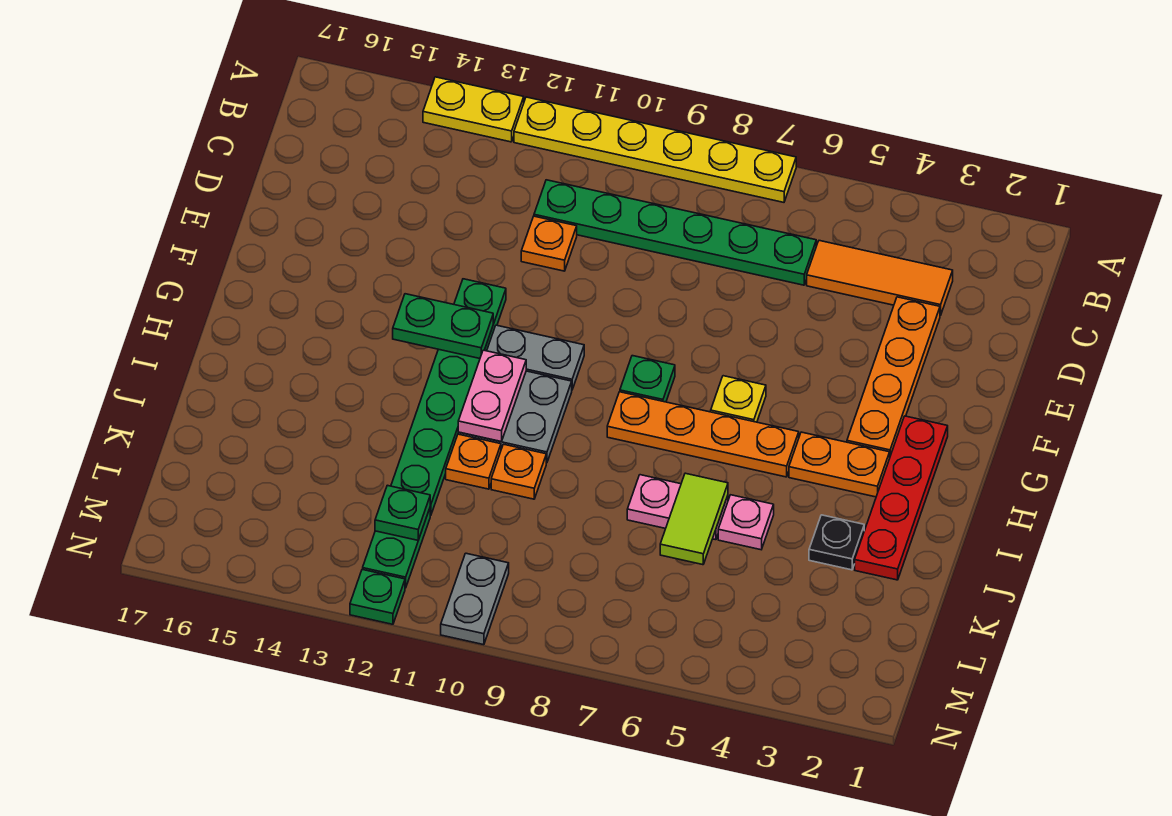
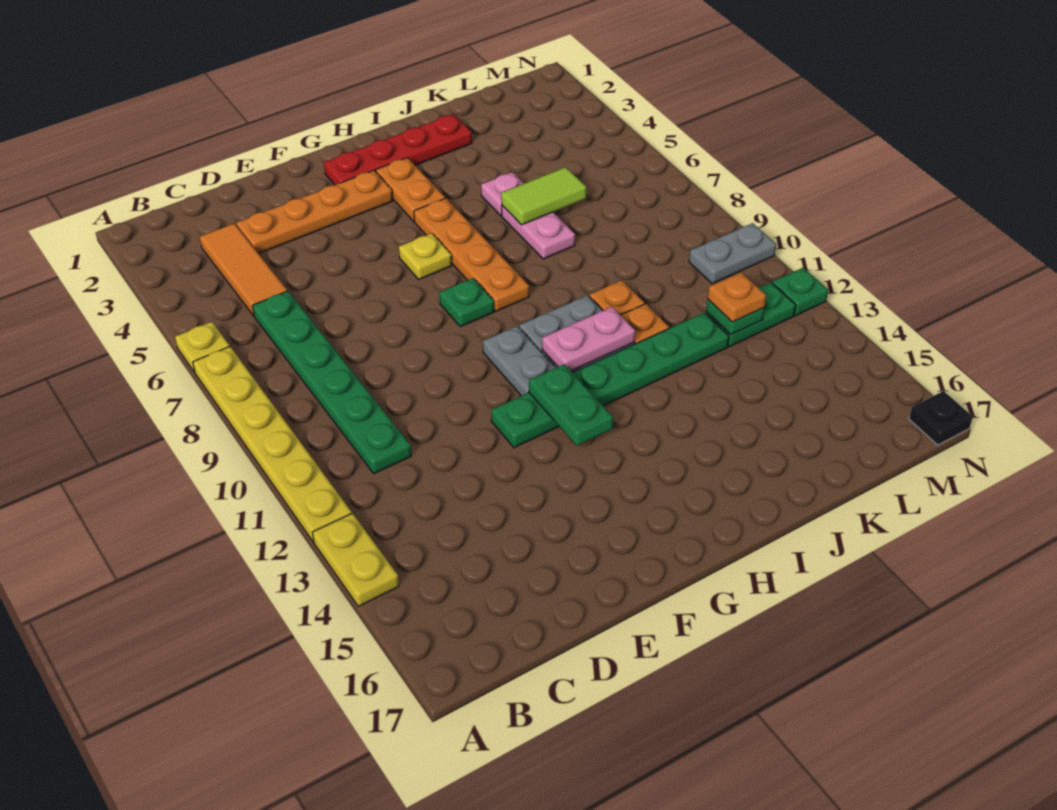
none -> yellow plate A6 level 1
orange plate D11 level 1 -> orange plate L12 level 3
black plate J3 level 1 -> black plate N17 level 1

